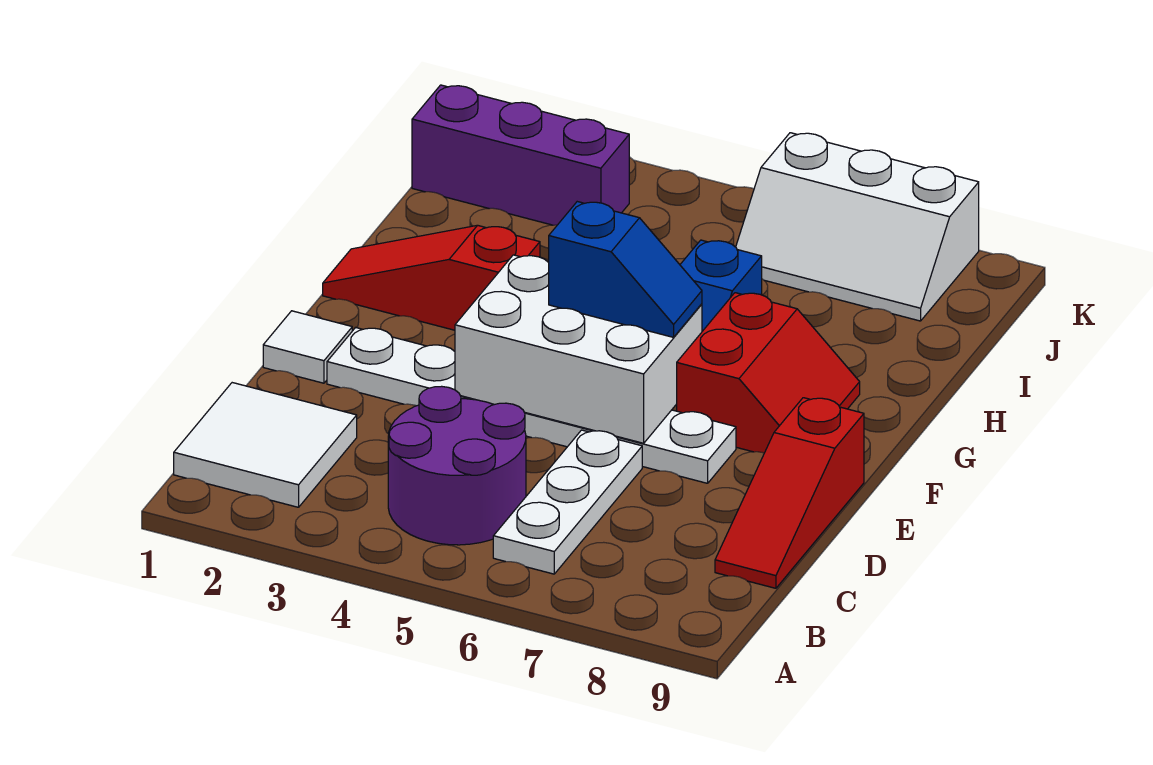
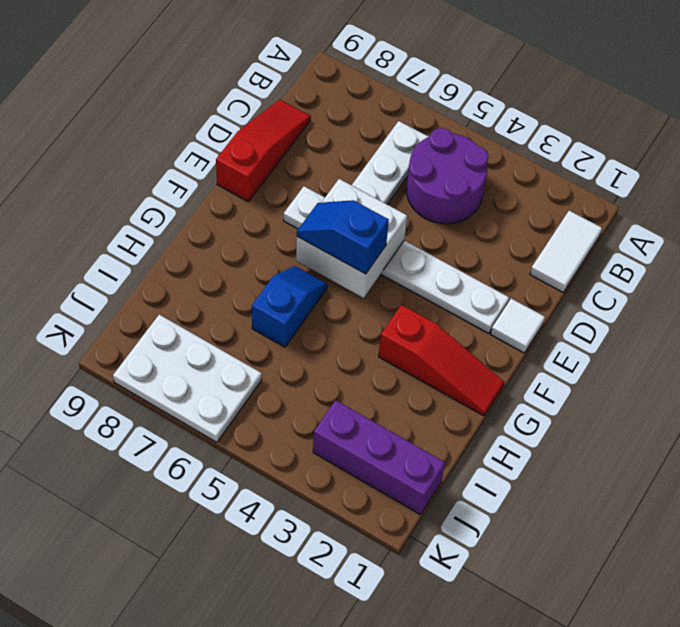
white tile B1:C2 level 1 -> white tile B1:C1 level 1
white brick E4:F6 level 2 -> white brick E5:F6 level 2
red slope F7:G8 level 1 top 7 -> none
white slope J6:K8 level 1 top K -> white plate J6:K8 level 1

